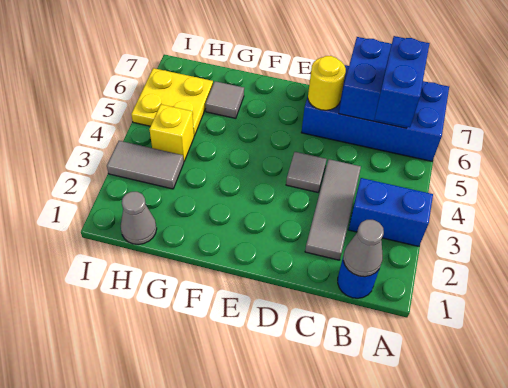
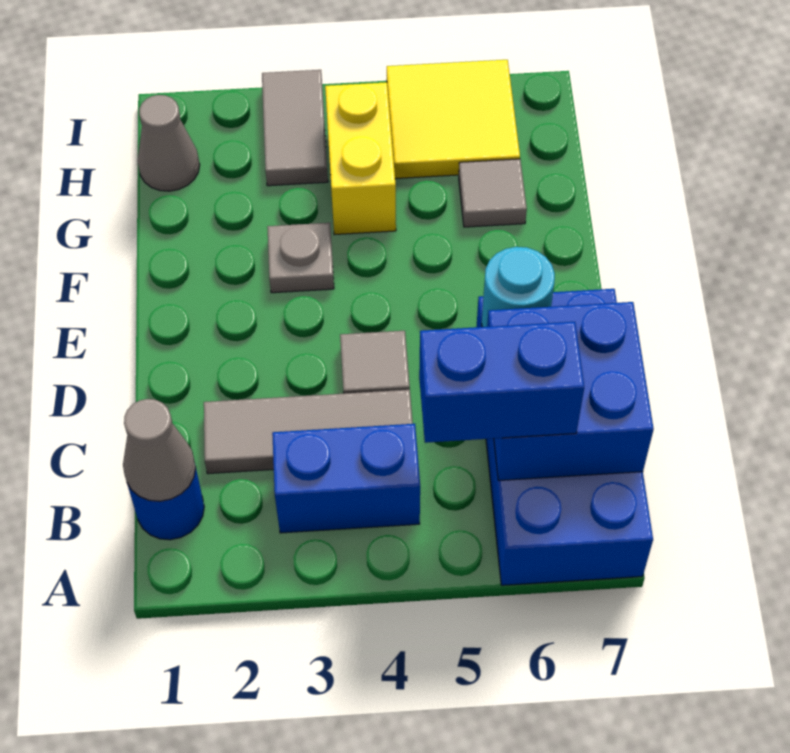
blue brick A3:B3 level 1 -> blue brick B3:B4 level 1
yellow round brick D6 level 2 -> cyan round brick D6 level 2
none -> grey plate F3 level 1
yellow brick H4 level 1 -> yellow brick G4:H4 level 1
yellow plate H5:I6 level 1 -> yellow tile H5:I6 level 1

